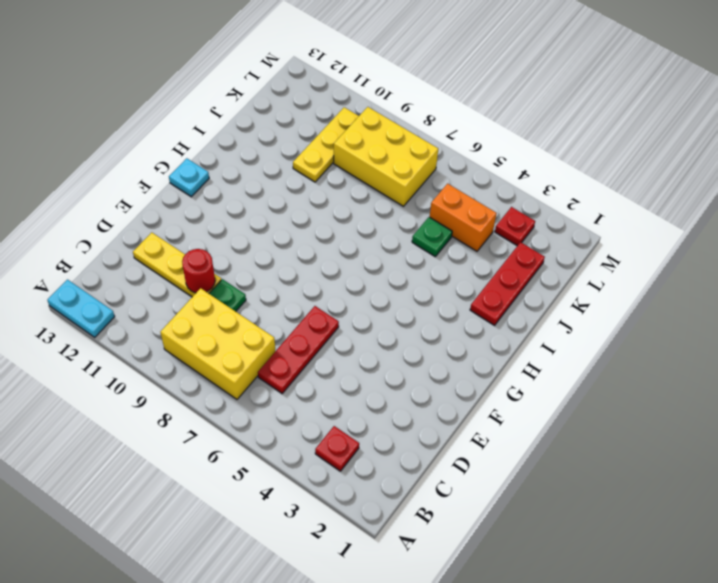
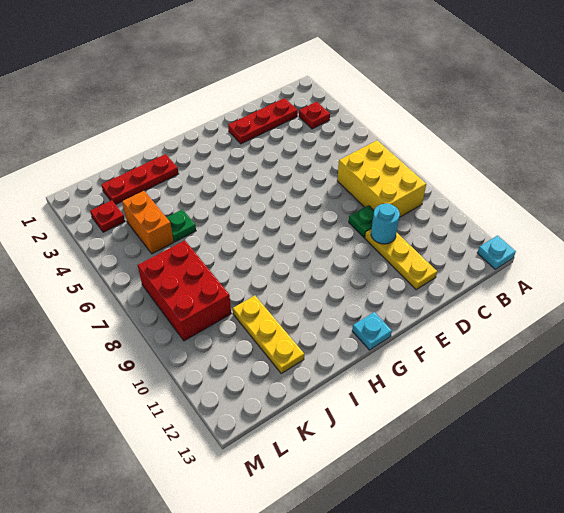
cyan plate A12:A13 level 1 -> cyan plate A13 level 1
red plate C6:E6 level 1 -> red plate C2:E2 level 1
red round brick D10 level 2 -> cyan round brick D10 level 2
yellow plate J10:L10 level 1 -> yellow plate J10:J12 level 1
yellow brick K7:L9 level 1 -> red brick K7:L9 level 1

